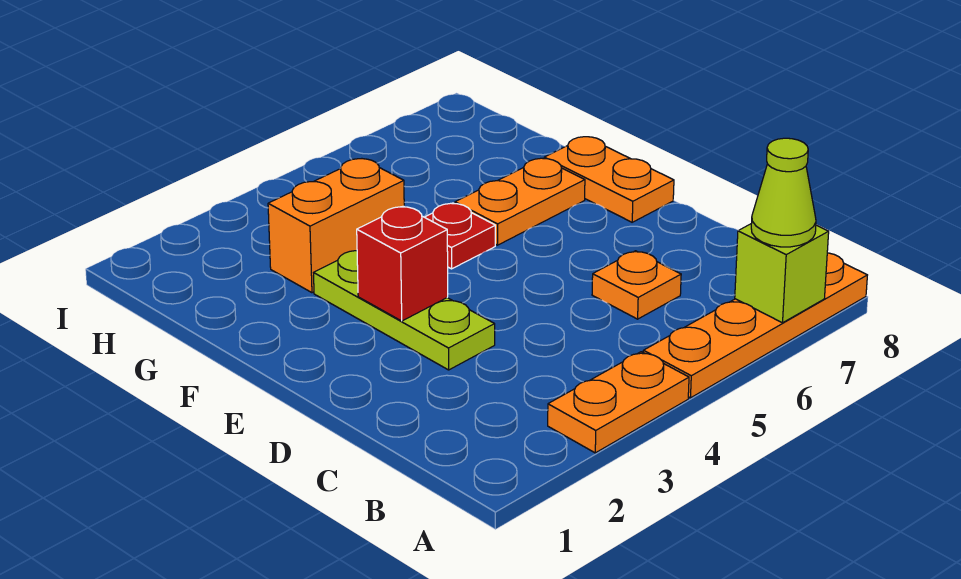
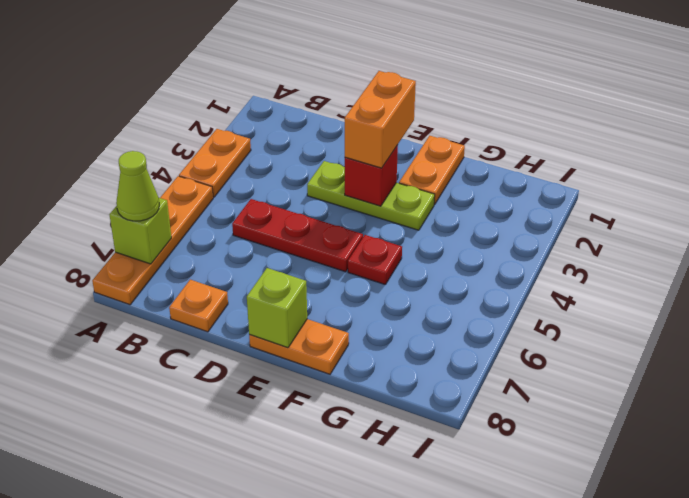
none -> red plate C5:E5 level 1
orange plate C6 level 1 -> orange plate C8 level 1
none -> lime brick E8 level 2
orange plate F6:F7 level 1 -> orange plate F1:F2 level 1
orange brick G3:G4 level 1 -> orange brick E2:E3 level 3

